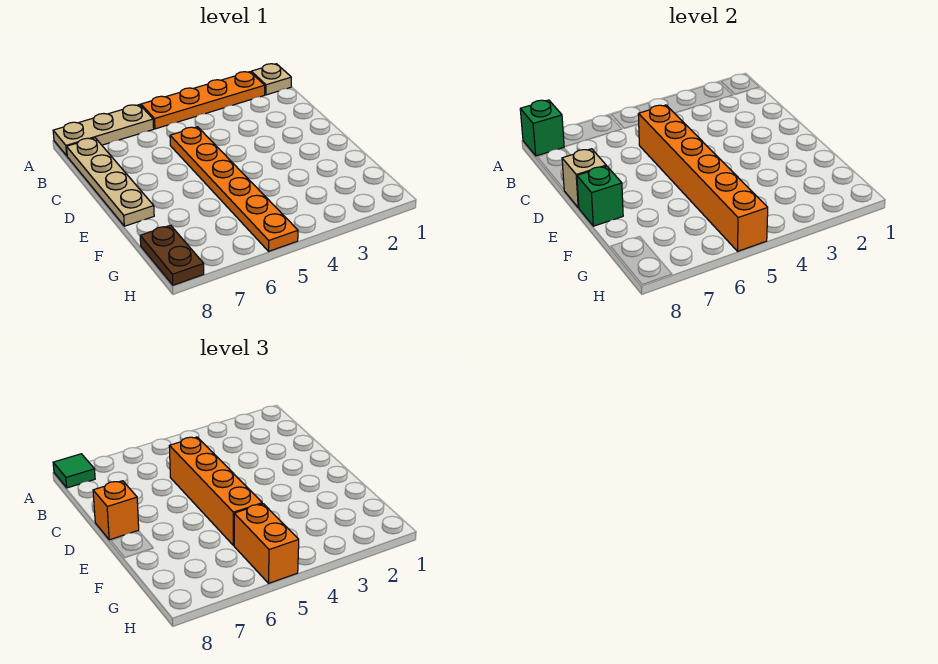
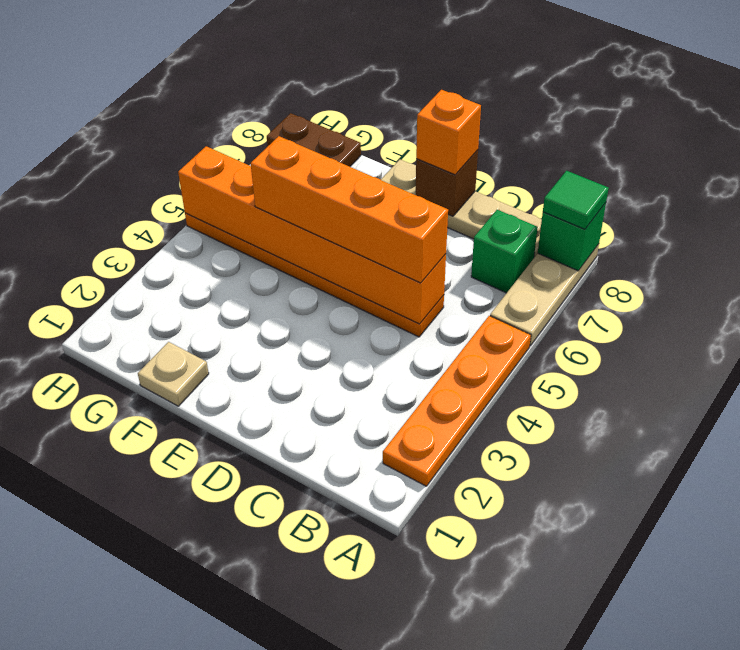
tan plate A1 level 1 -> tan plate F1 level 1
tan brick D8 level 2 -> brown brick D8 level 2
green brick E8 level 2 -> green brick B7 level 1
orange brick G5:H5 level 3 -> none

